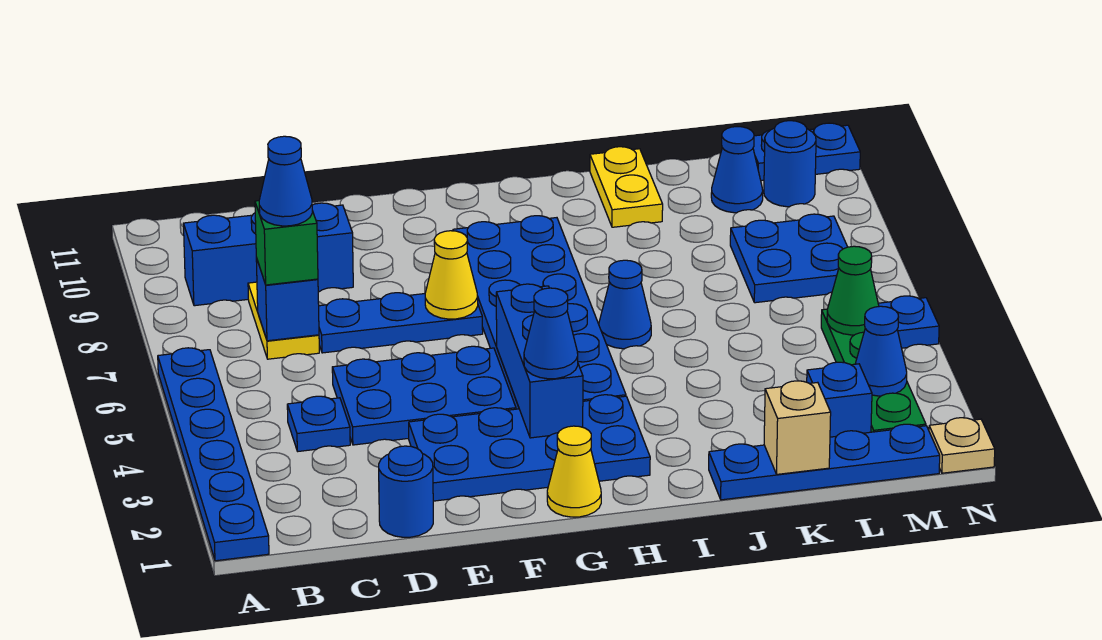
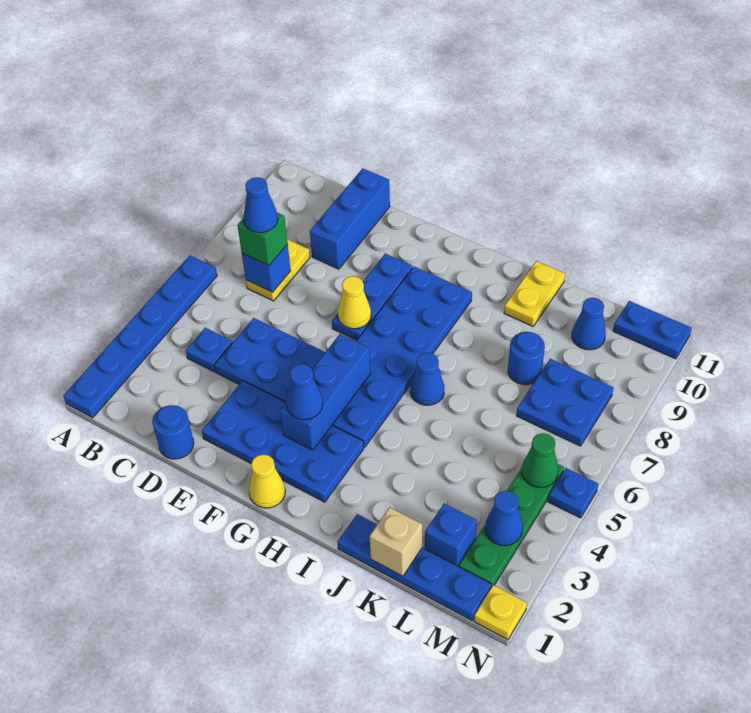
blue brick B9:D9 level 1 -> blue brick D9:D11 level 1
blue plate D7:F7 level 1 -> blue plate F7:F9 level 1
blue round brick M10 level 1 -> blue round brick K8 level 1
tan plate N1 level 1 -> yellow plate N1 level 1

